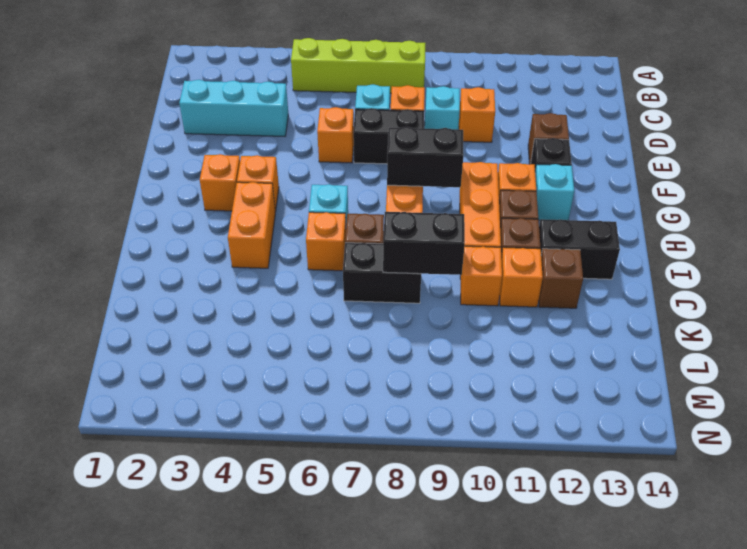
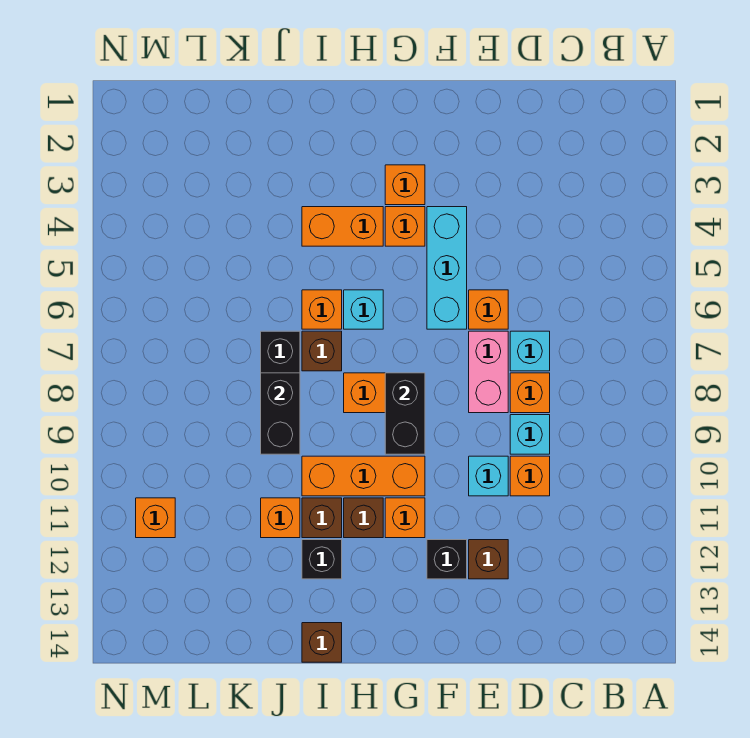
lime brick B5:B8 level 1 -> none
cyan brick D2:D4 level 1 -> cyan brick F4:F6 level 1
black brick E7:E8 level 1 -> pink brick E7:E8 level 1
cyan brick G12 level 1 -> cyan brick E10 level 1
black brick I12:I13 level 1 -> black brick I12 level 1
orange brick J10 level 1 -> orange brick M11 level 1
brown brick J12 level 1 -> brown brick I14 level 1

